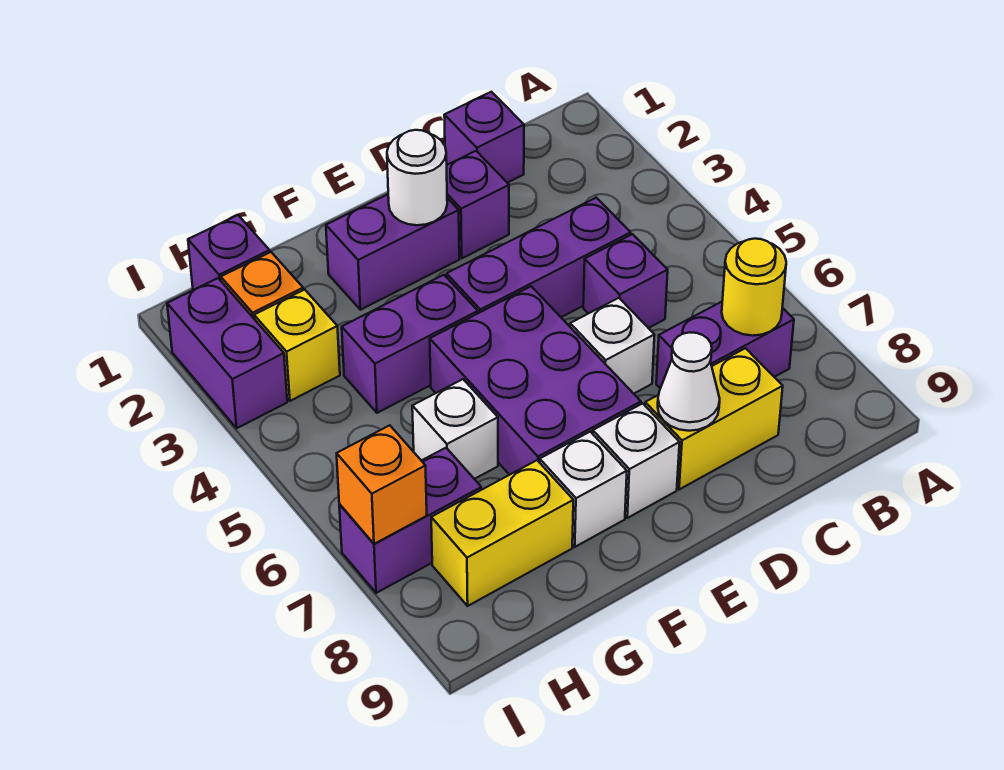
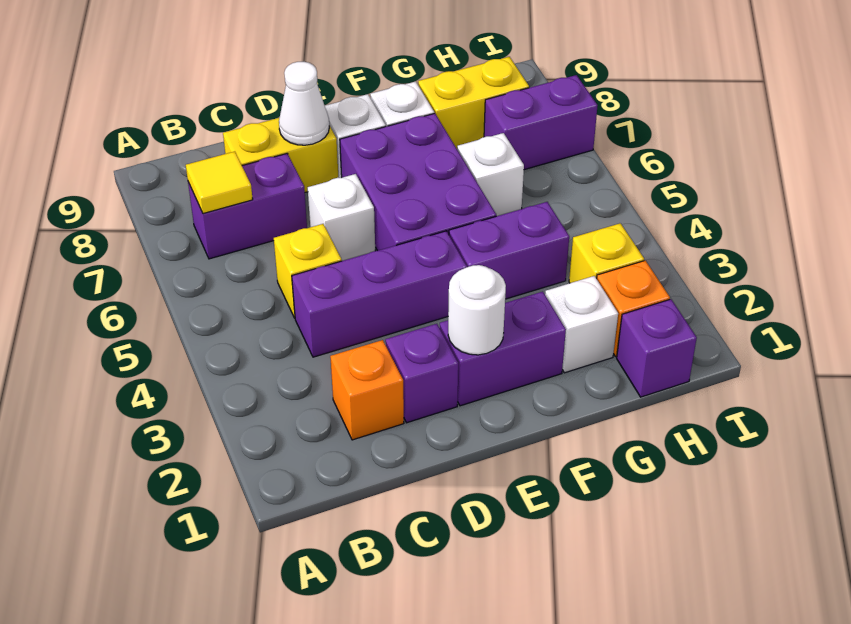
yellow round brick B7 level 2 -> yellow tile B7 level 2
purple brick C1 level 1 -> none
purple brick C5 level 1 -> yellow brick C5 level 1
none -> white brick G2 level 1
purple brick I2:I3 level 1 -> none
orange brick I7 level 2 -> orange brick C2 level 1

